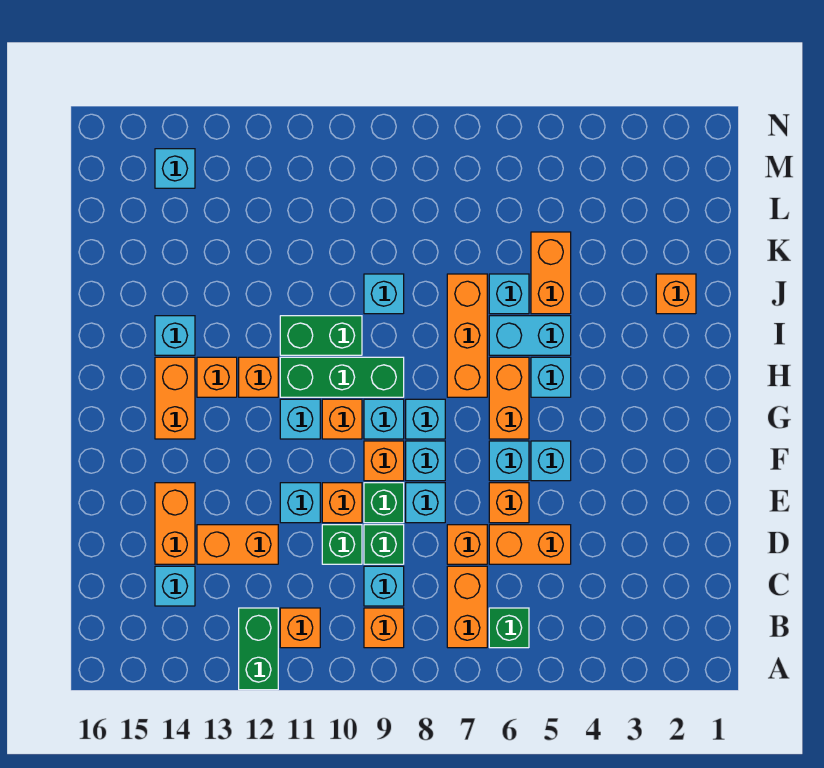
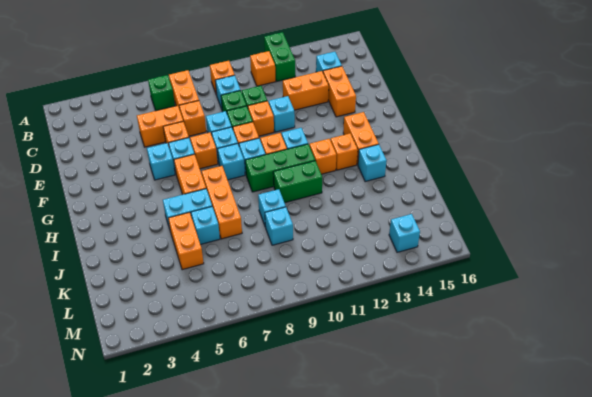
cyan brick H5 level 1 -> cyan brick K9 level 1
orange brick J2 level 1 -> orange brick F7 level 1

